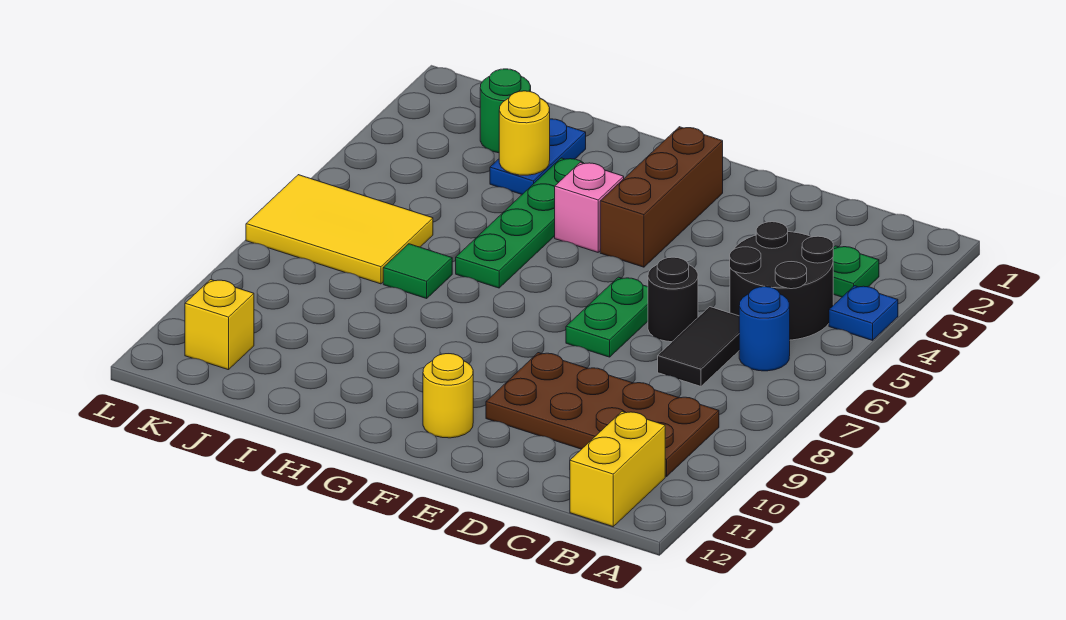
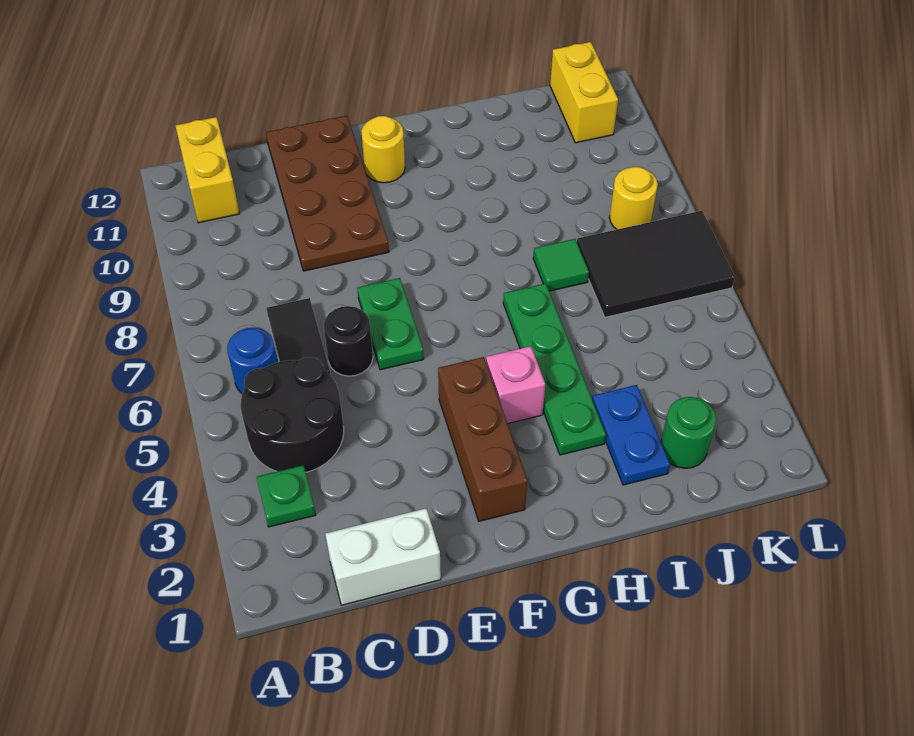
blue plate A4 level 1 -> none
brown plate B9:E10 level 1 -> brown plate D9:E12 level 1
none -> white brick C1:D1 level 1
yellow round brick I3 level 2 -> yellow round brick K8 level 1
yellow tile J6:L7 level 1 -> black tile J6:L7 level 1
yellow brick K11 level 1 -> yellow brick K11:K12 level 1

